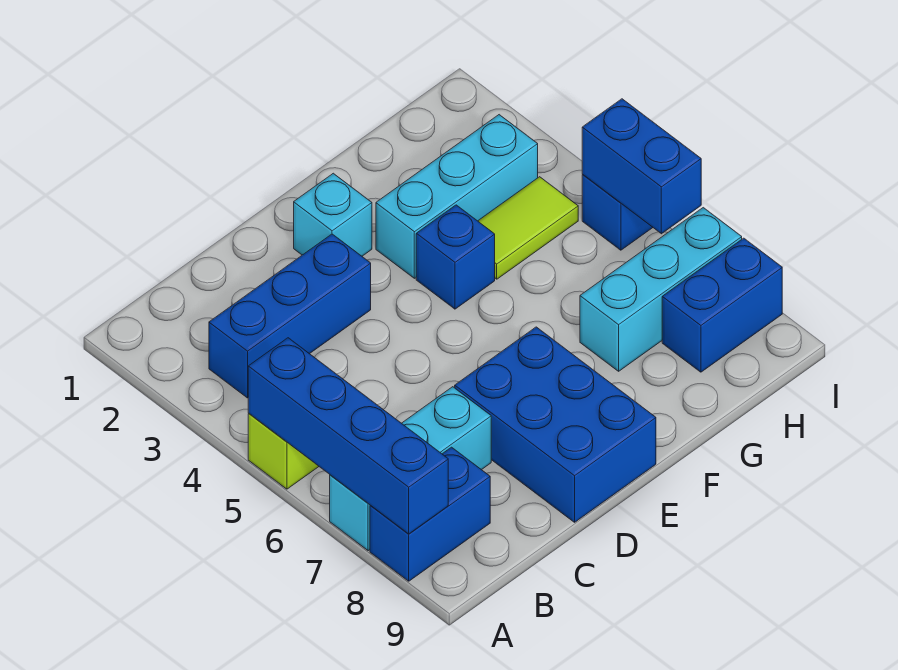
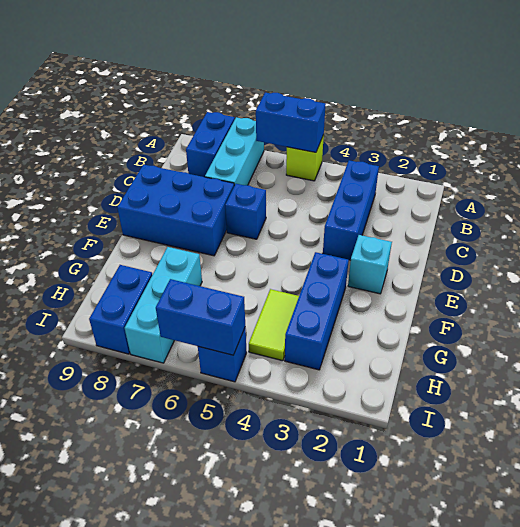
blue brick A5:A8 level 2 -> blue brick A5:A6 level 2
cyan brick F3:H3 level 1 -> blue brick F3:H3 level 1
blue brick F4 level 1 -> blue brick D6 level 1

